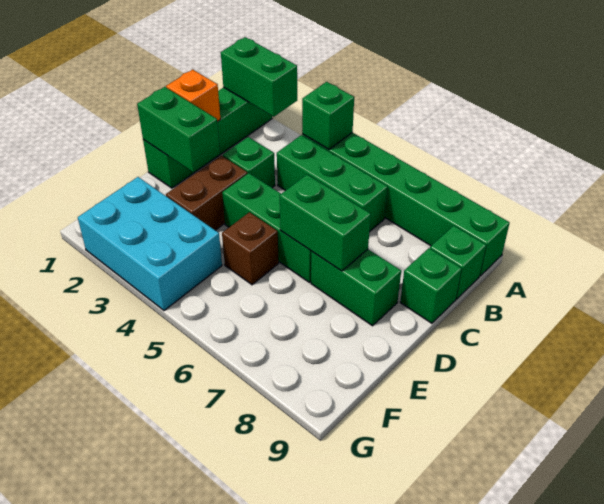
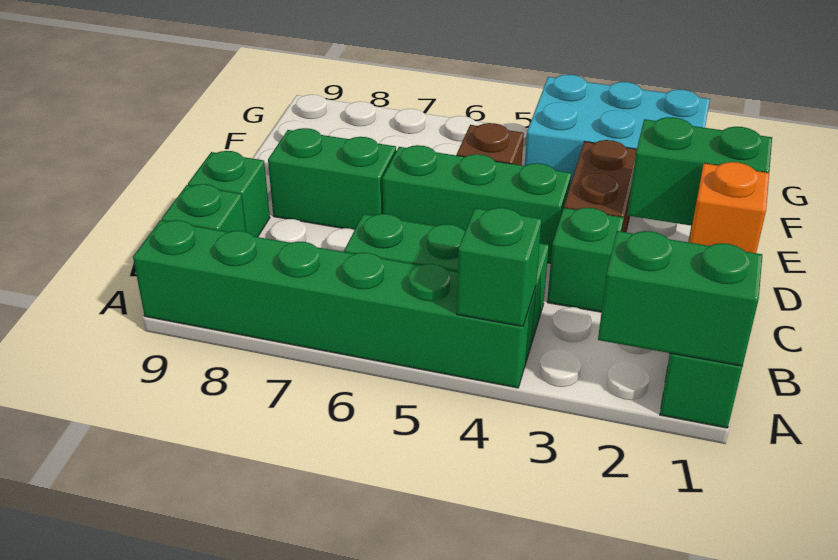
green brick D6:D7 level 2 -> none

